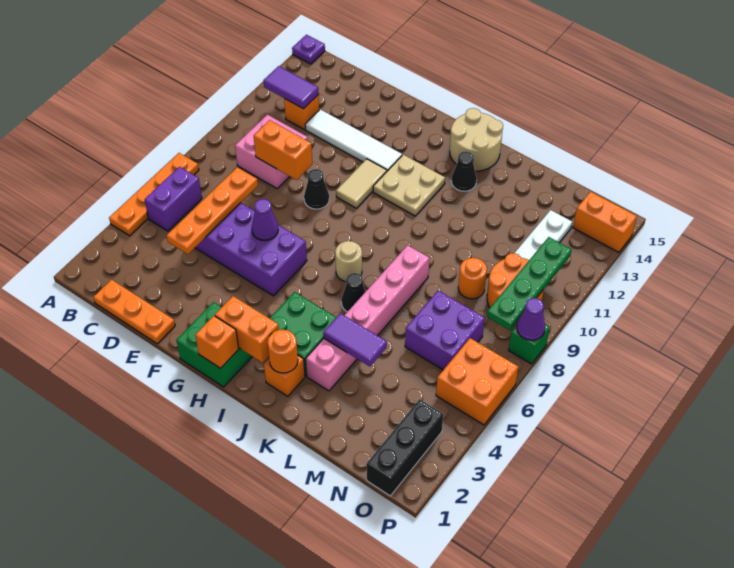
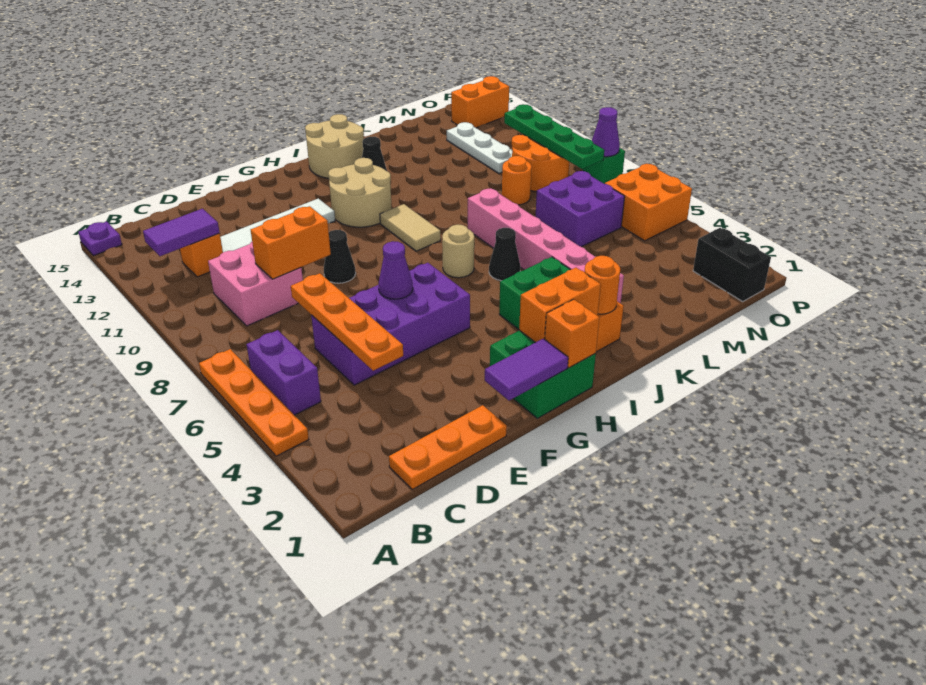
tan tile G10:G11 level 1 -> tan tile I9:I10 level 1
tan plate H11:I12 level 1 -> tan round brick H11:I12 level 1
purple tile K4:L4 level 2 -> purple tile F1:G1 level 2
black brick O1:O3 level 1 -> black brick O1:O2 level 1

